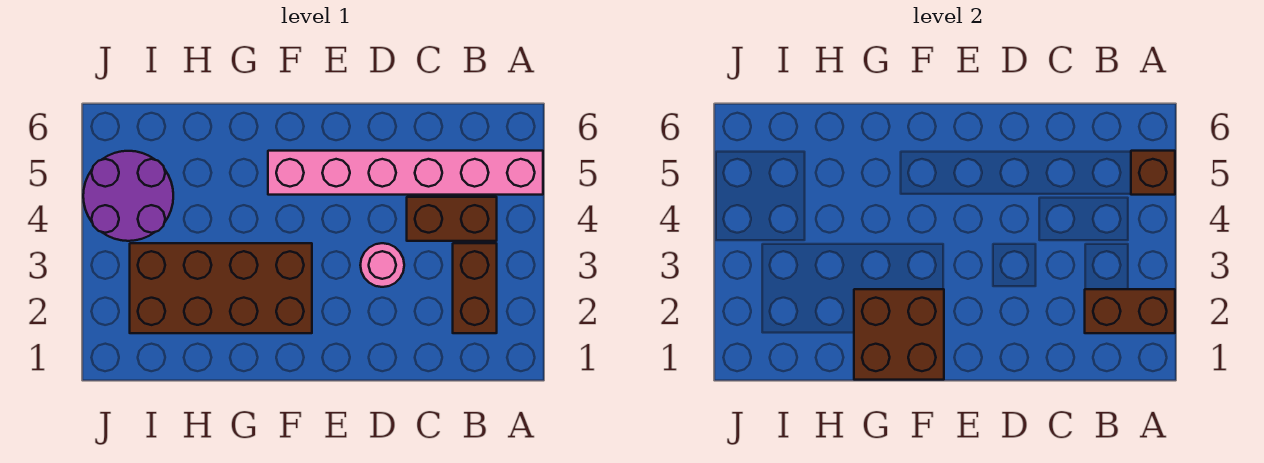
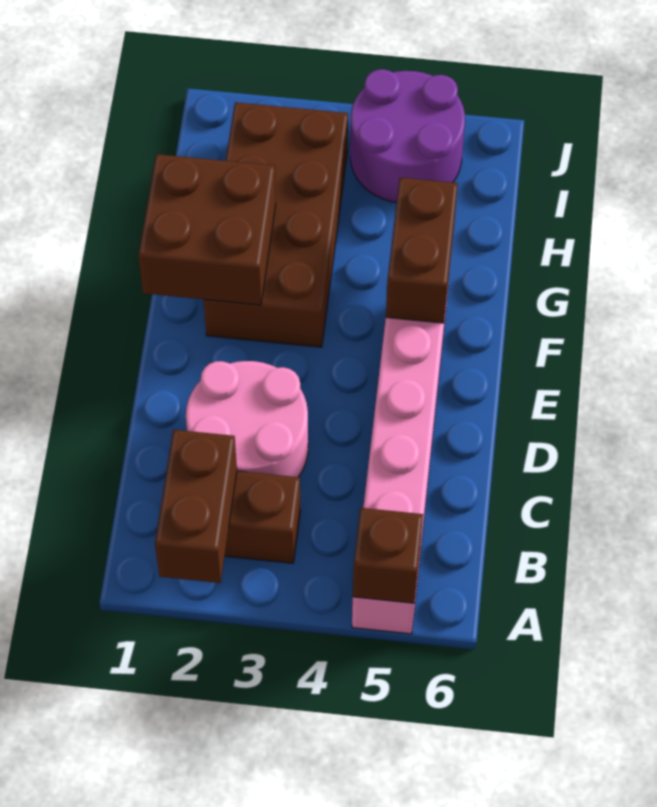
brown brick B4:C4 level 1 -> brown brick F5:G5 level 2
pink round brick D3 level 1 -> pink round brick C2:D3 level 1

